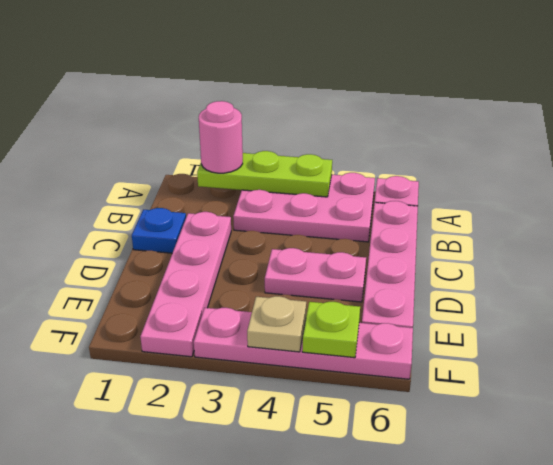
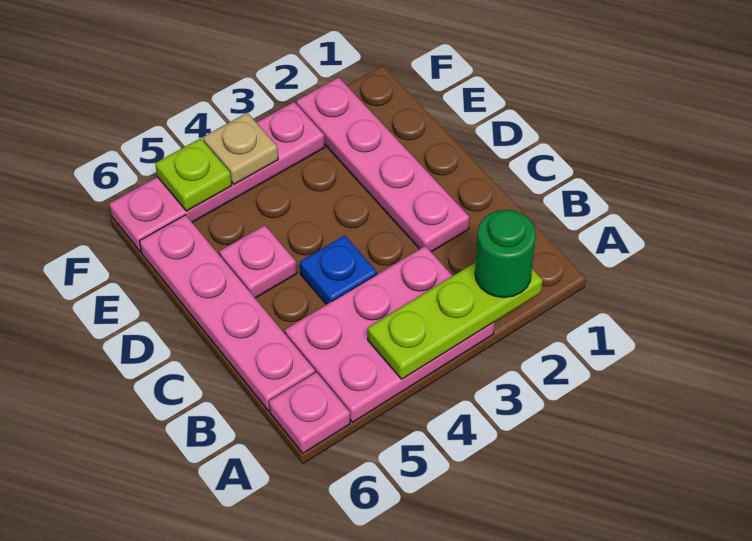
pink round brick A2 level 3 -> green round brick A2 level 3
blue plate C1 level 1 -> blue plate C4 level 1
pink plate D4:D5 level 1 -> pink plate D5 level 1

